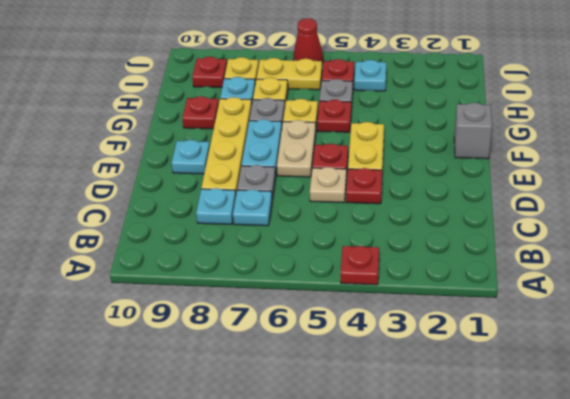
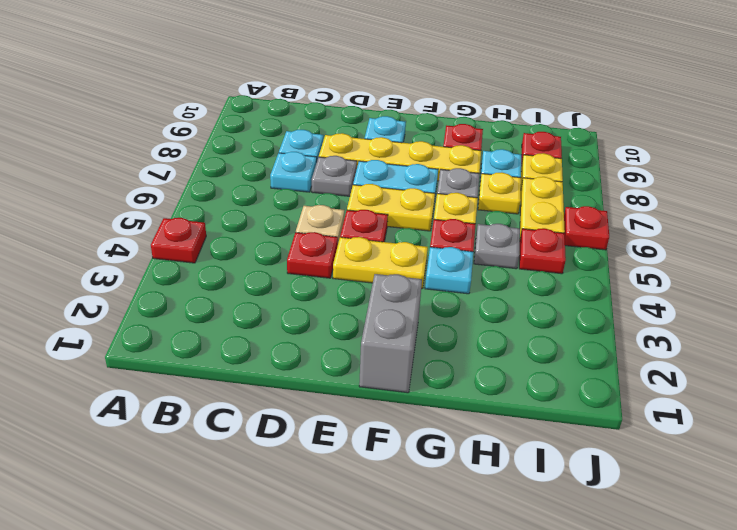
tan plate E6:F6 level 1 -> yellow plate E6:F6 level 1
grey brick F1 level 1 -> grey brick F1:F2 level 1
cyan plate I4 level 1 -> cyan plate G4 level 1
red cone J6 level 1 -> red plate J6 level 1

